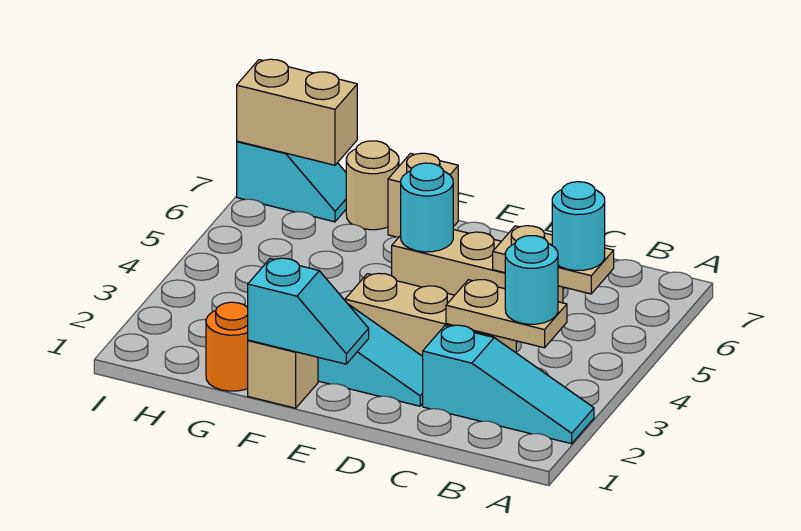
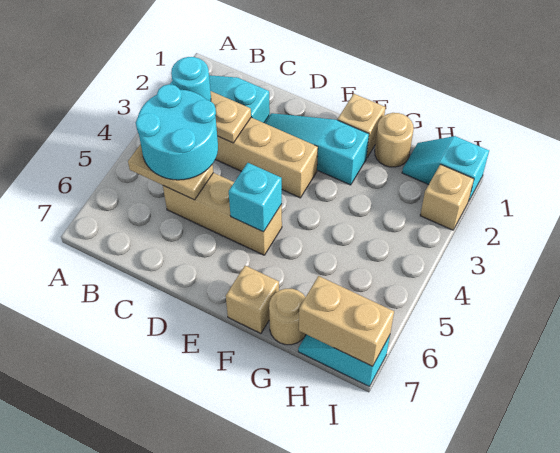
cyan round brick B5 level 3 -> cyan round brick B4:C5 level 3
cyan slope E1:F1 level 2 top F -> cyan slope H1:I1 level 1 top I
cyan round brick E5 level 2 -> cyan brick E5 level 2
orange round brick G1 level 1 -> tan round brick G1 level 1
none -> tan brick I2 level 1

